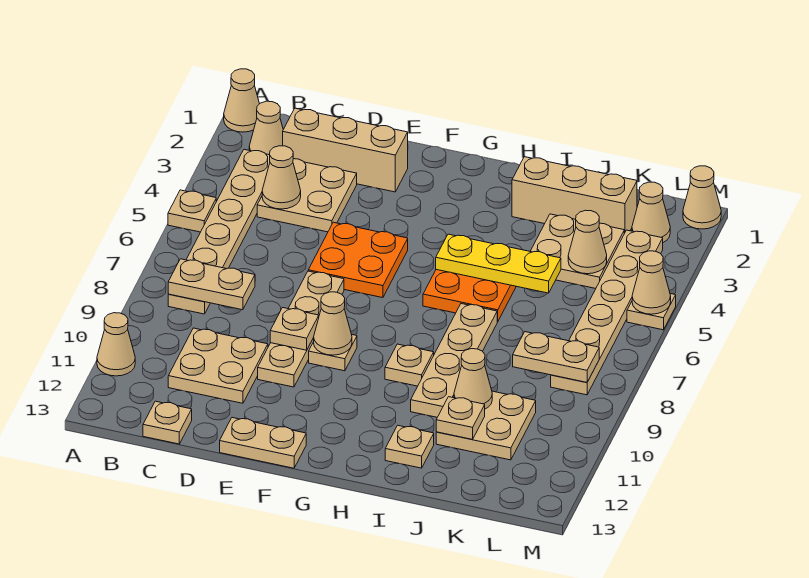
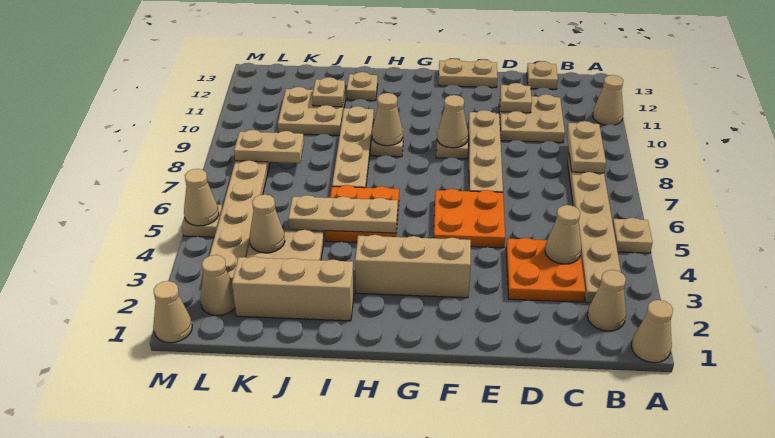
tan plate B8:C8 level 2 -> tan plate B8:B9 level 2
tan brick C2:E2 level 1 -> tan brick F3:H3 level 1
tan plate C3:D4 level 1 -> orange plate C3:D4 level 1
tan plate E9 level 2 -> tan plate D11 level 2
yellow plate H5:J5 level 2 -> tan plate H5:J5 level 2
tan cone J10 level 2 -> tan cone H9 level 2

